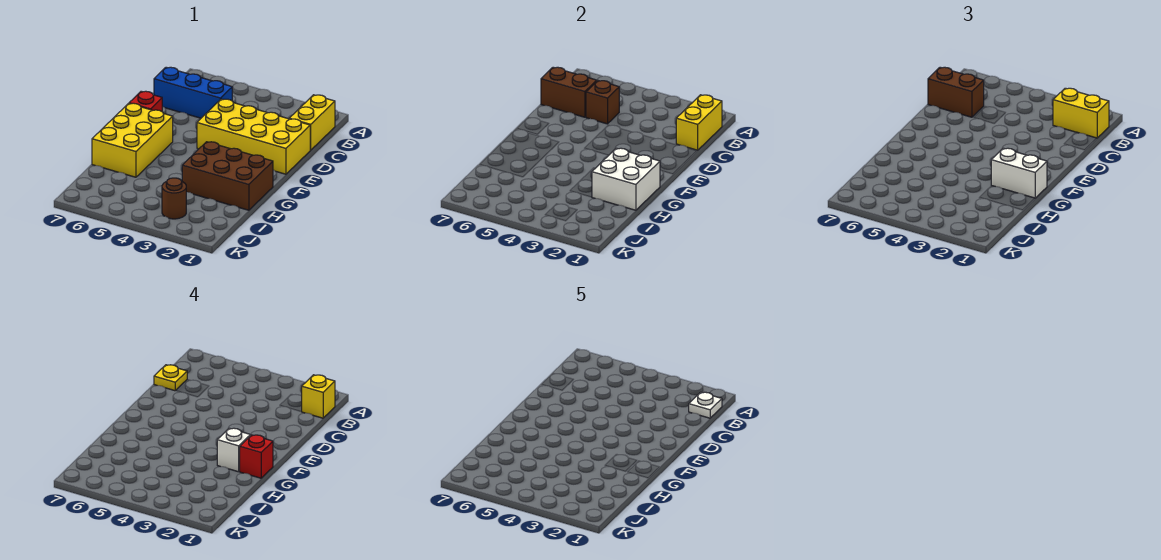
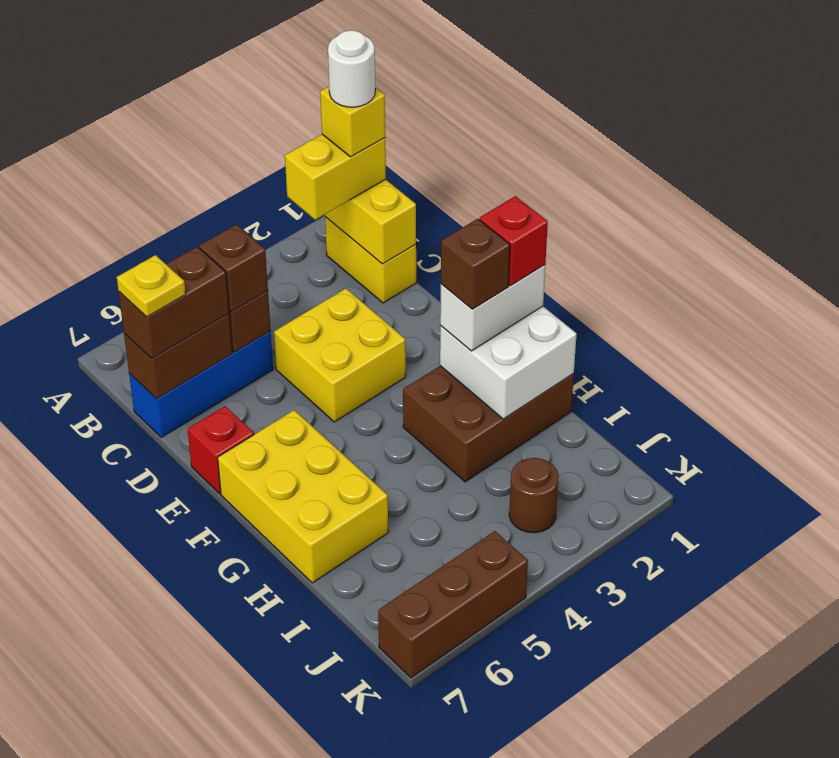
white plate B1 level 5 -> white round brick B1 level 5
none -> brown brick C5 level 3
yellow brick D1:E4 level 1 -> yellow brick D3:E4 level 1
white brick G2 level 4 -> brown brick G2 level 4
none -> brown brick K5:K7 level 1

